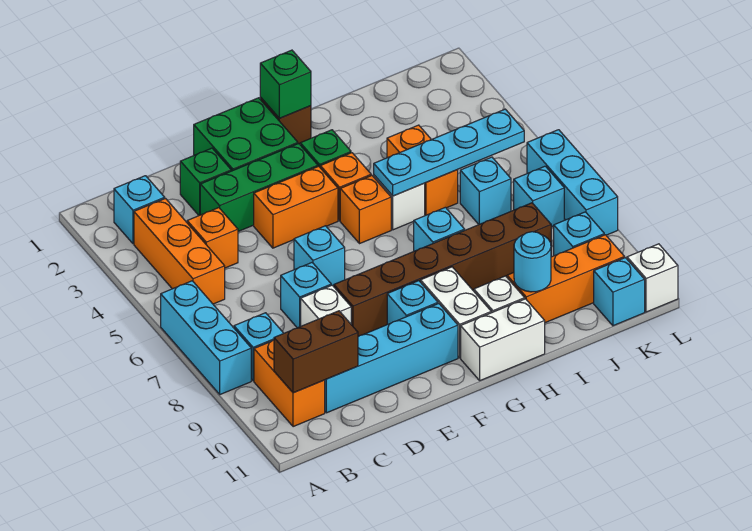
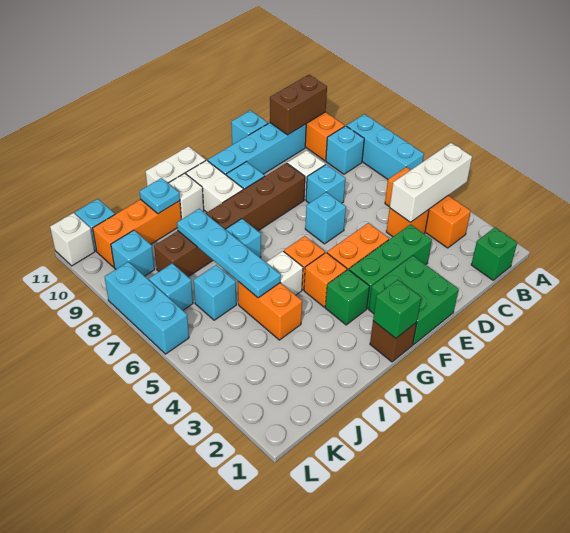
none -> white brick A4:C4 level 2
cyan brick B2 level 1 -> cyan brick D11 level 1
green brick D2 level 1 -> green brick B1 level 1
cyan plate H5:K5 level 2 -> cyan plate I5:I8 level 2
cyan round brick I10 level 2 -> cyan plate I10 level 2

